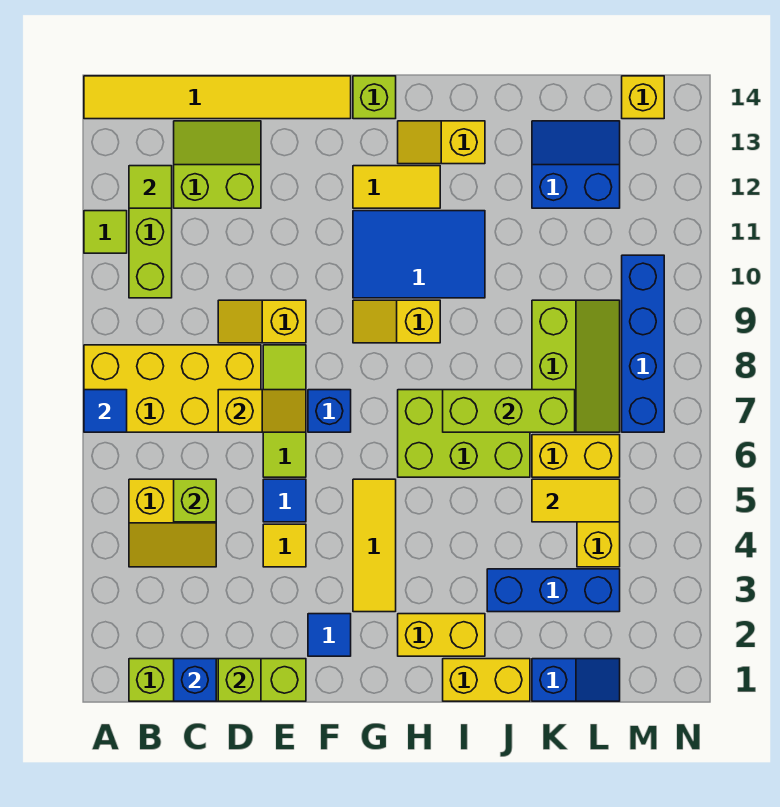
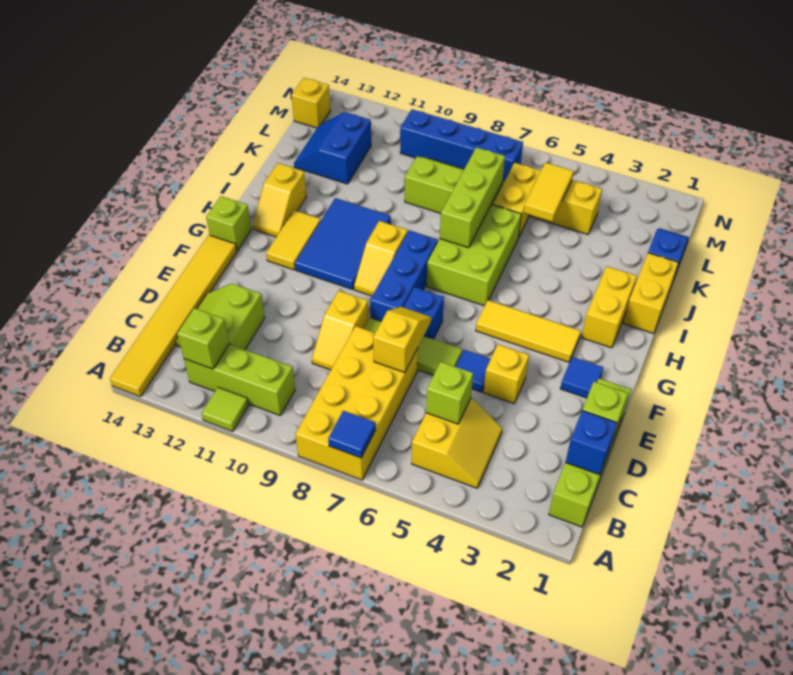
lime tile B12 level 2 -> lime brick B12 level 2
yellow tile E4 level 1 -> yellow brick E4 level 1
blue brick J3:L3 level 1 -> blue brick F8:H8 level 1

